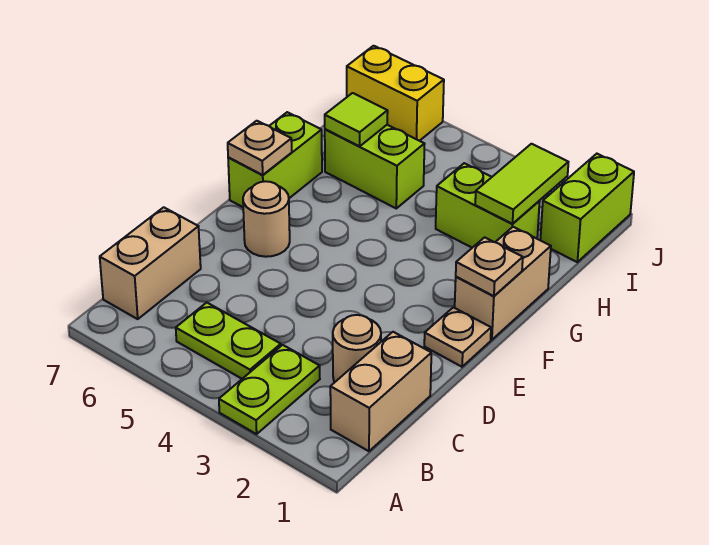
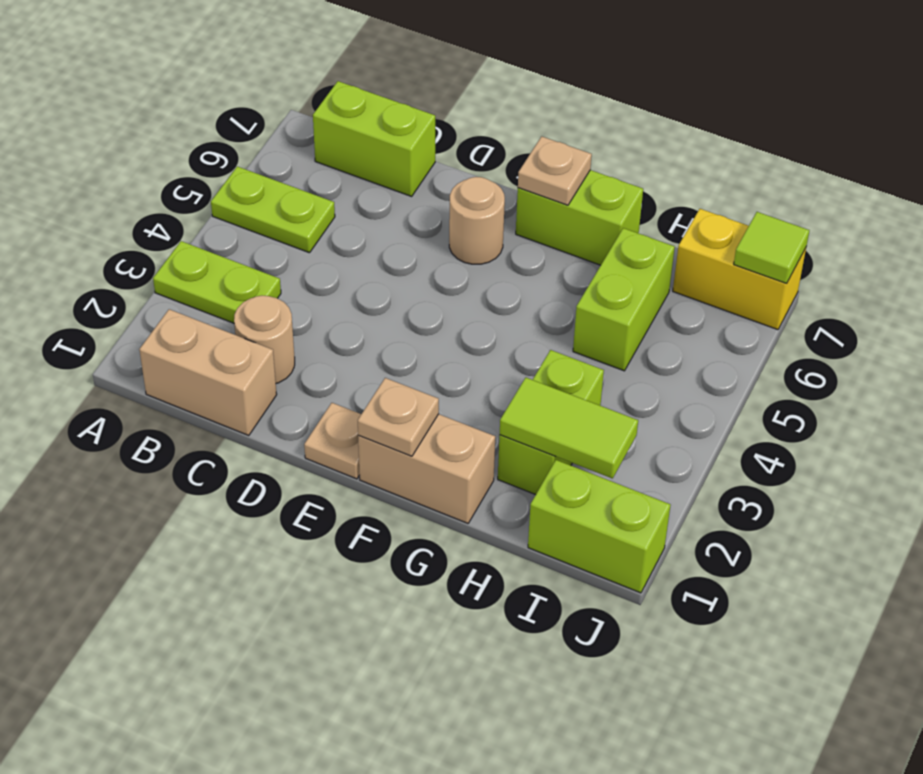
lime plate B4:B5 level 1 -> lime plate A5:B5 level 1
tan brick B7:C7 level 1 -> lime brick B7:C7 level 1
lime tile H6 level 2 -> lime tile J7 level 2
yellow brick J6:J7 level 1 -> yellow brick I7:J7 level 1

